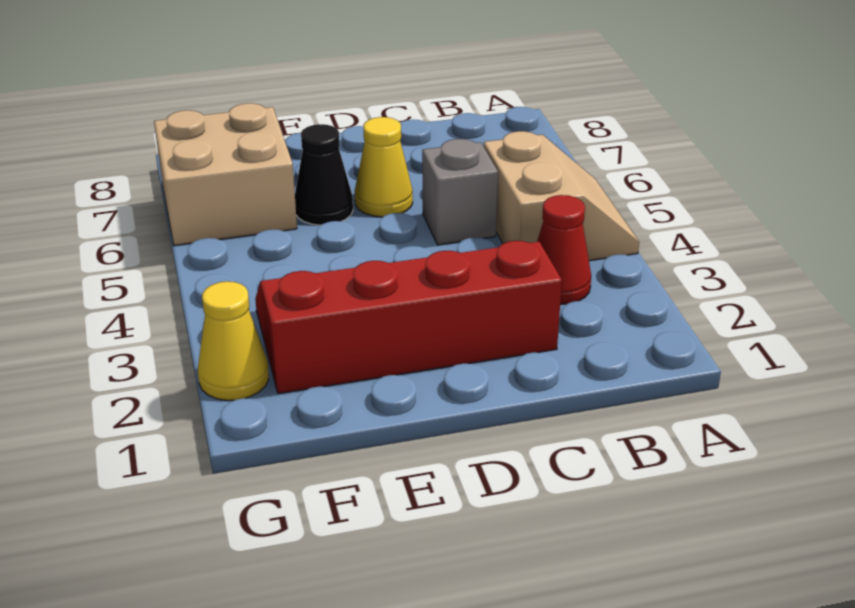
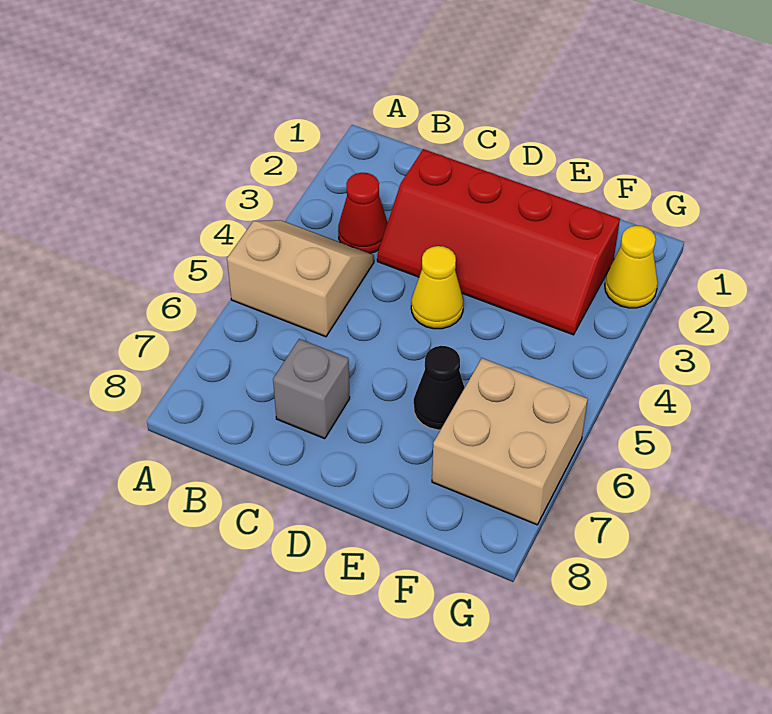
tan slope A4:B5 level 1 top B -> tan slope A4:B5 level 1 top 5
grey brick C5 level 1 -> grey brick C7 level 1
yellow cone D6 level 1 -> yellow cone D4 level 1

